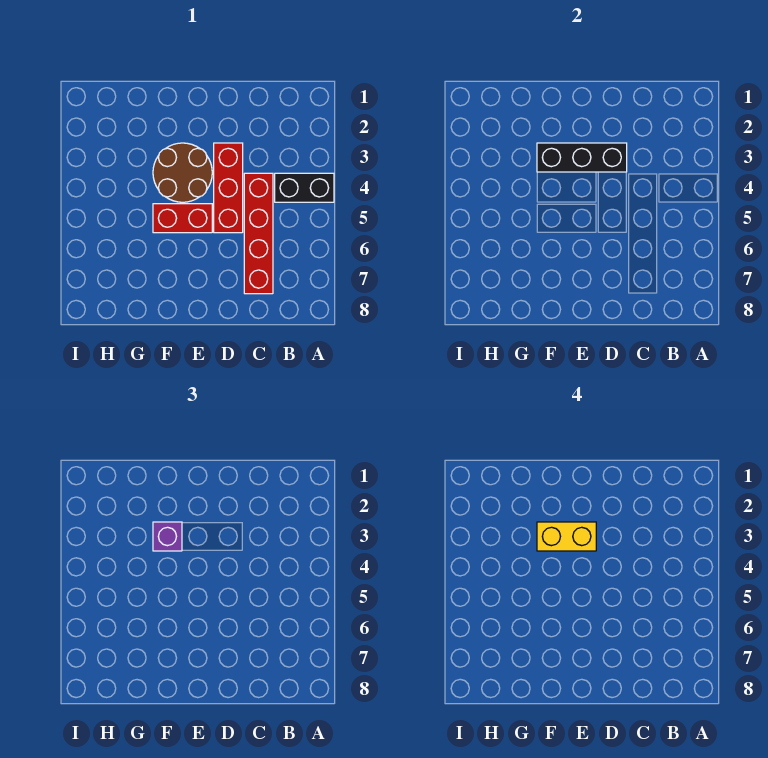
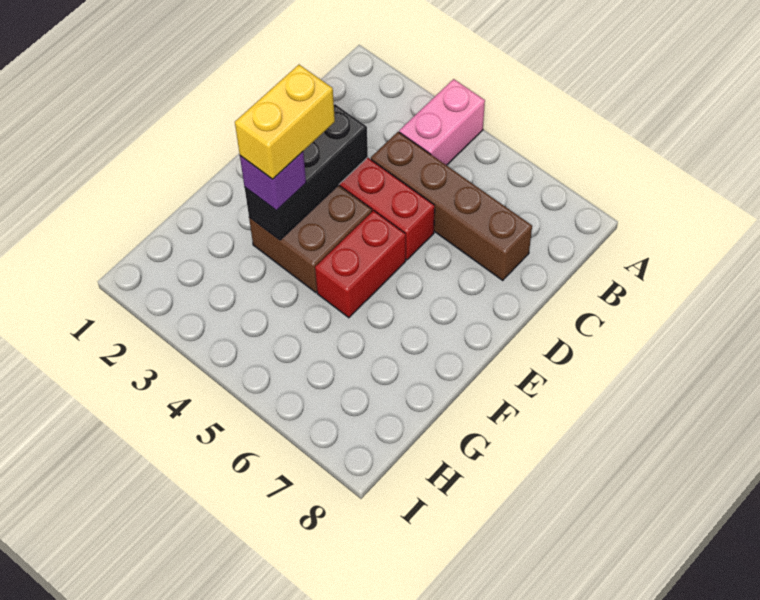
black brick A4:B4 level 1 -> pink brick A4:B4 level 1
red brick C4:C7 level 1 -> brown brick C4:C7 level 1
brown round brick E3:F4 level 1 -> brown brick E3:F4 level 1

